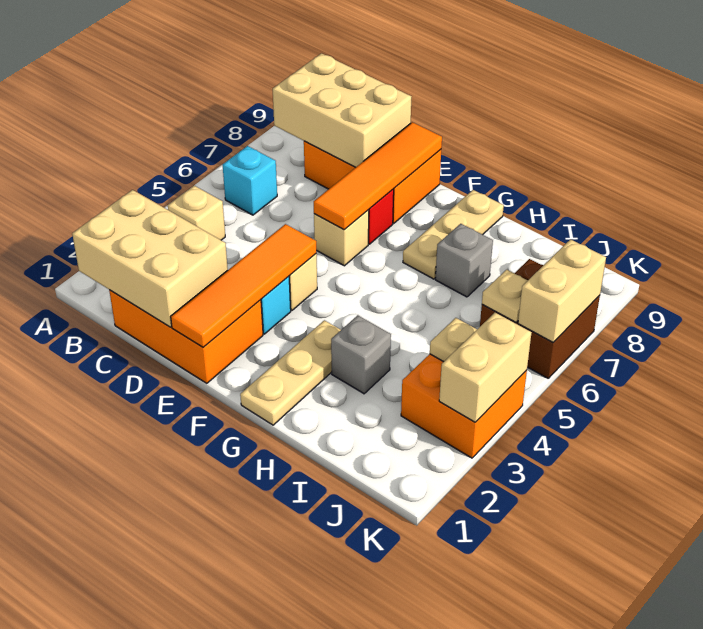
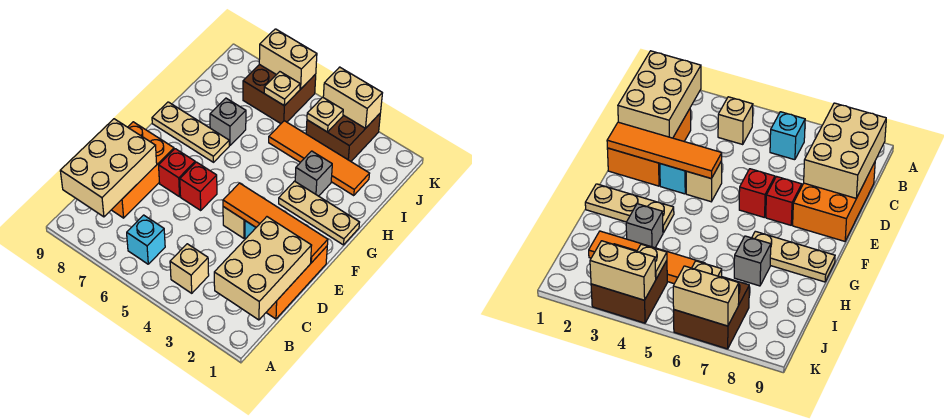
tan brick E6 level 1 -> red brick E6 level 1
orange tile E6:E9 level 2 -> orange tile I2:I5 level 1
orange brick J3:K4 level 1 -> brown brick J3:K4 level 1

